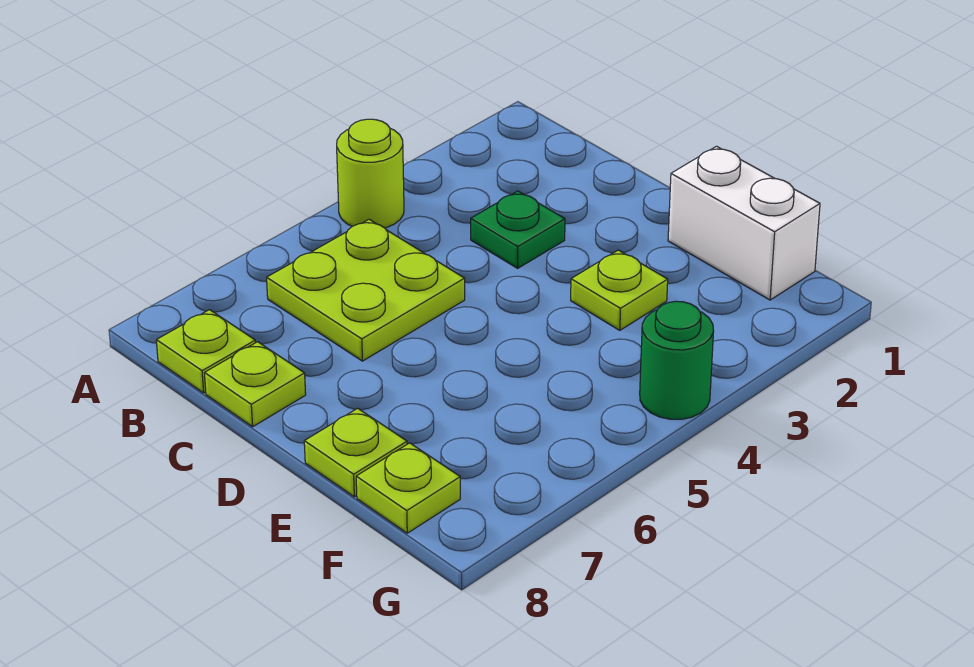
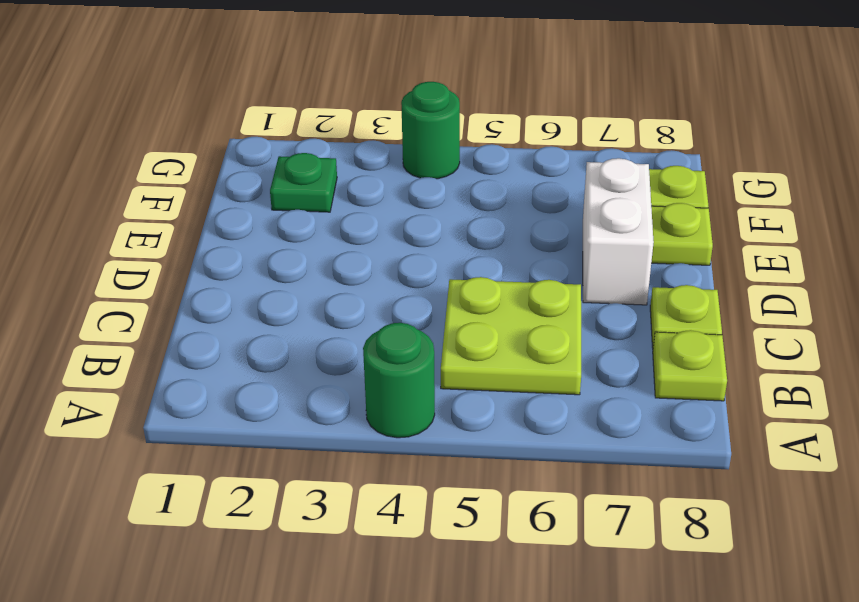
lime round brick A4 level 1 -> green round brick A4 level 1
green plate C3 level 1 -> green plate F2 level 1
white brick E1:F1 level 1 -> white brick D7:E7 level 1
lime plate E3 level 1 -> none

